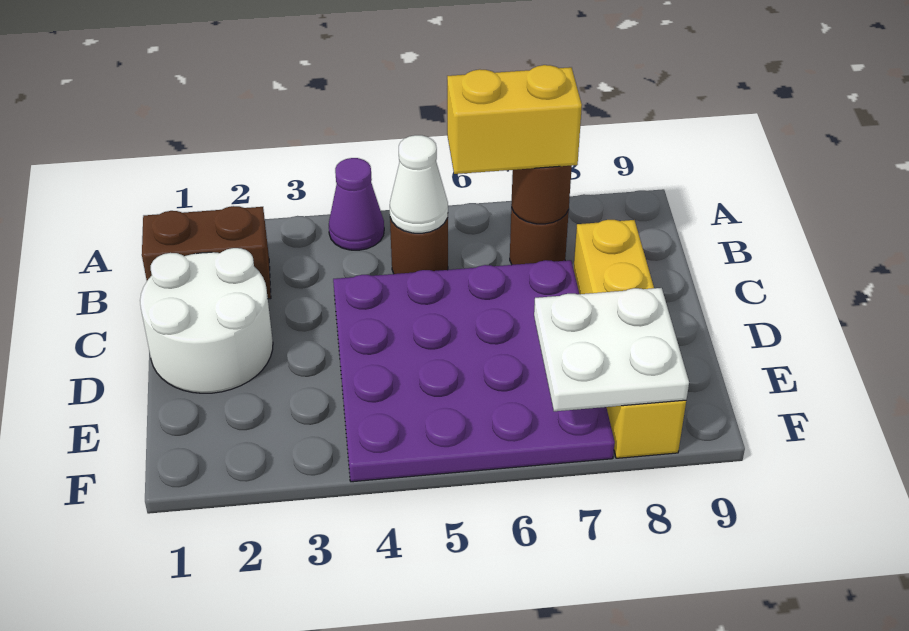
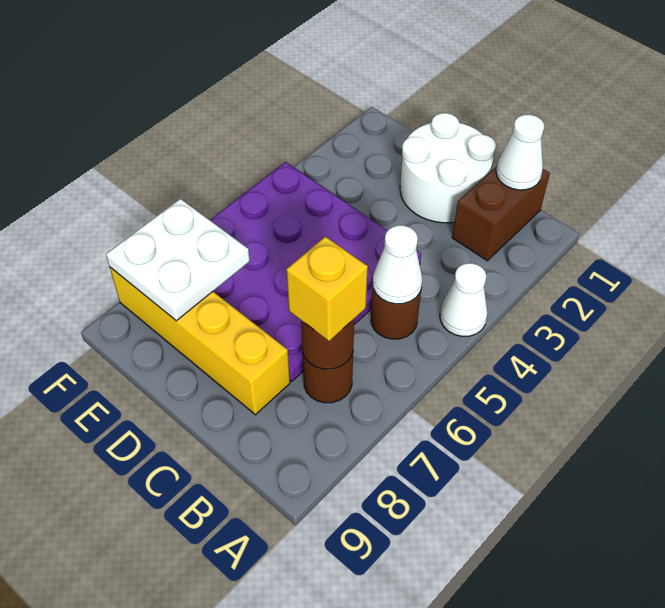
purple cone A4 level 1 -> white cone A4 level 1
none -> white cone B1 level 2
yellow brick B6:B7 level 3 -> yellow brick B7 level 3

